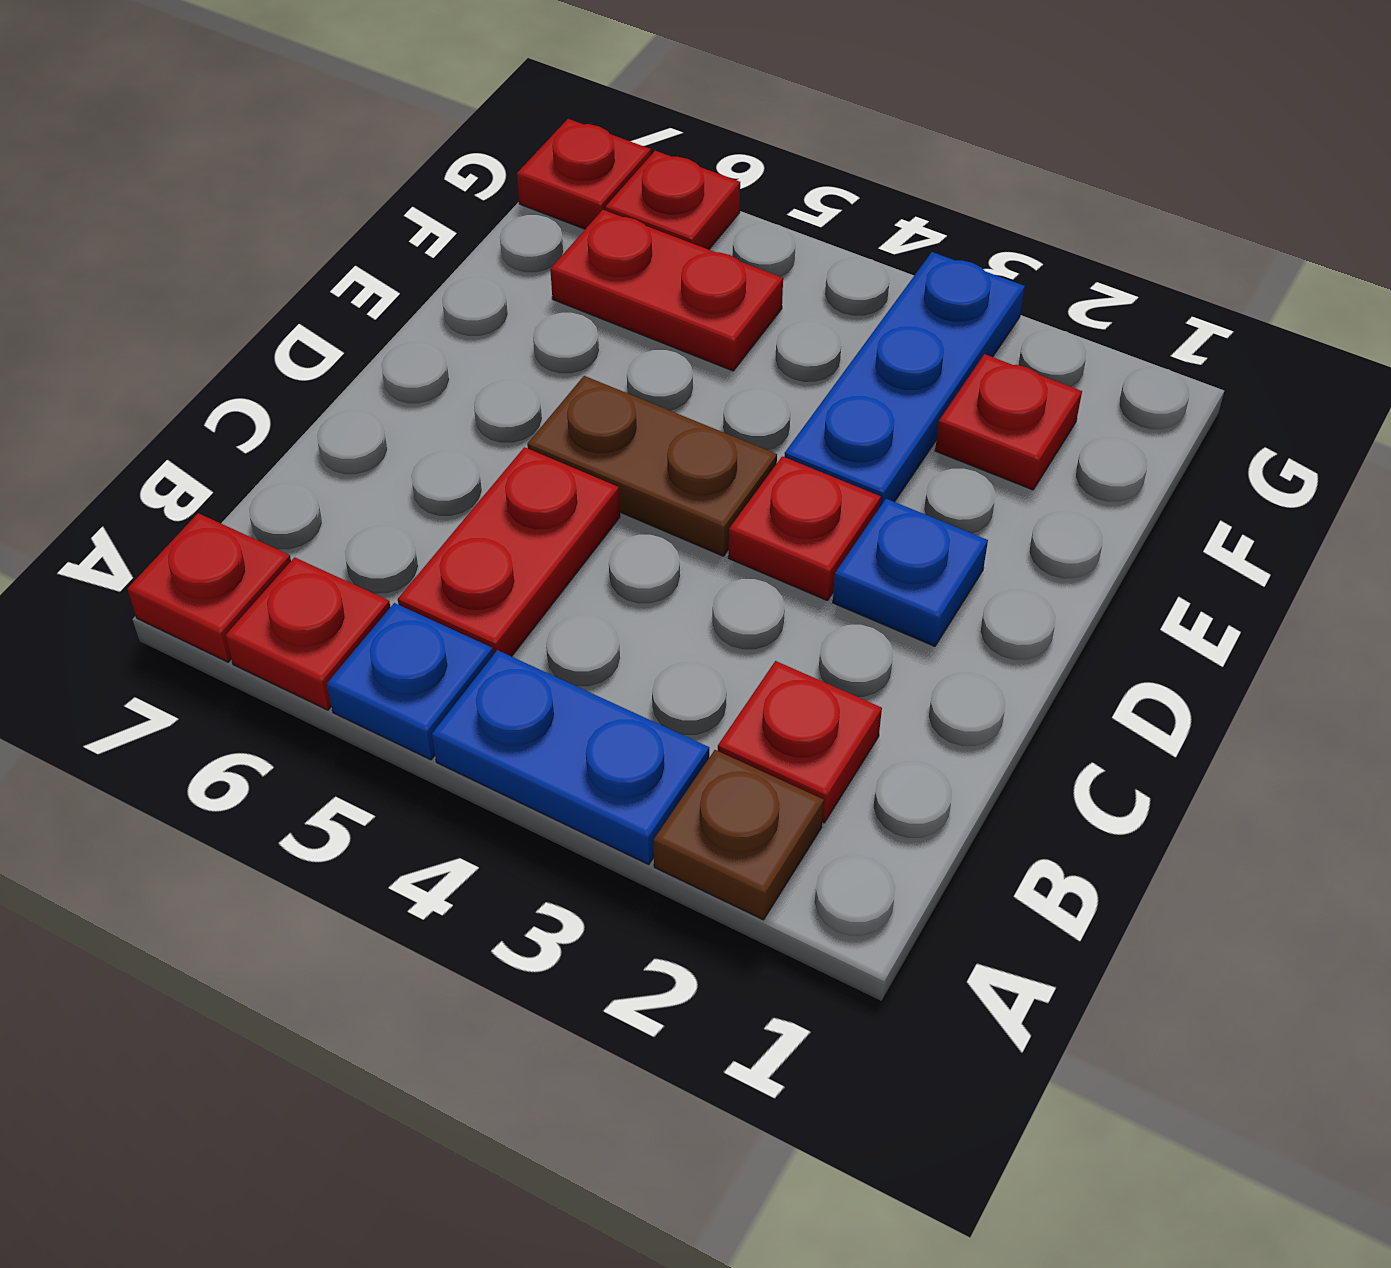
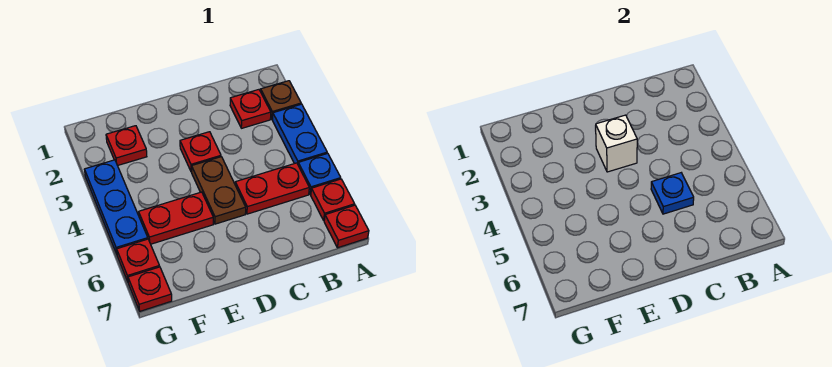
blue plate D2 level 1 -> blue plate C5 level 2
none -> white brick D3 level 2
blue plate E3:G3 level 1 -> blue plate G3:G5 level 1
red plate F5:F6 level 1 -> red plate E5:F5 level 1

